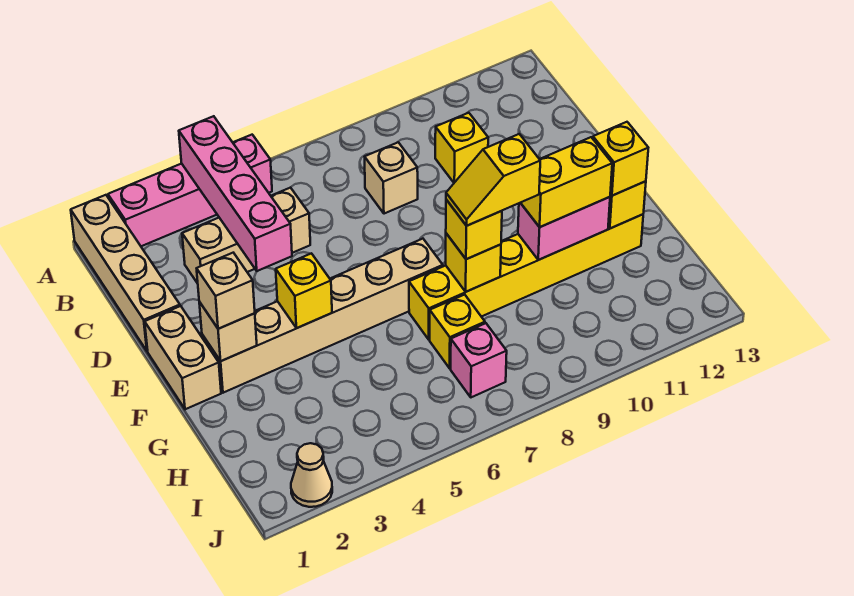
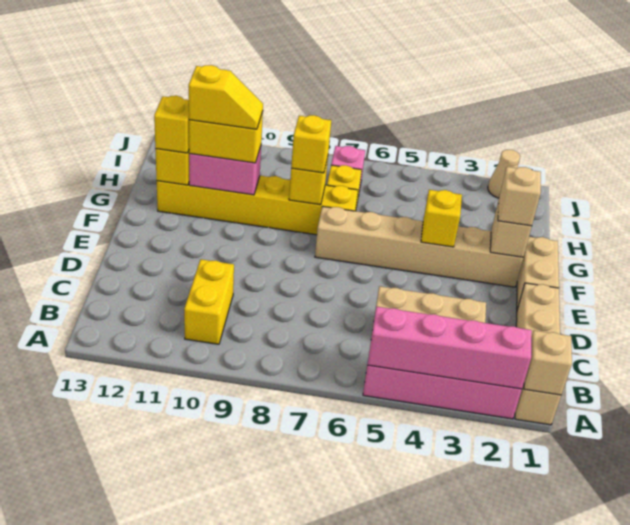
pink brick A4:D4 level 2 -> pink brick A2:A5 level 2
tan brick C8 level 1 -> tan brick A1 level 2
yellow brick C10 level 1 -> yellow brick B10:C10 level 1
yellow slope G8:G9 level 4 top 9 -> yellow slope G10:G11 level 4 top 11

